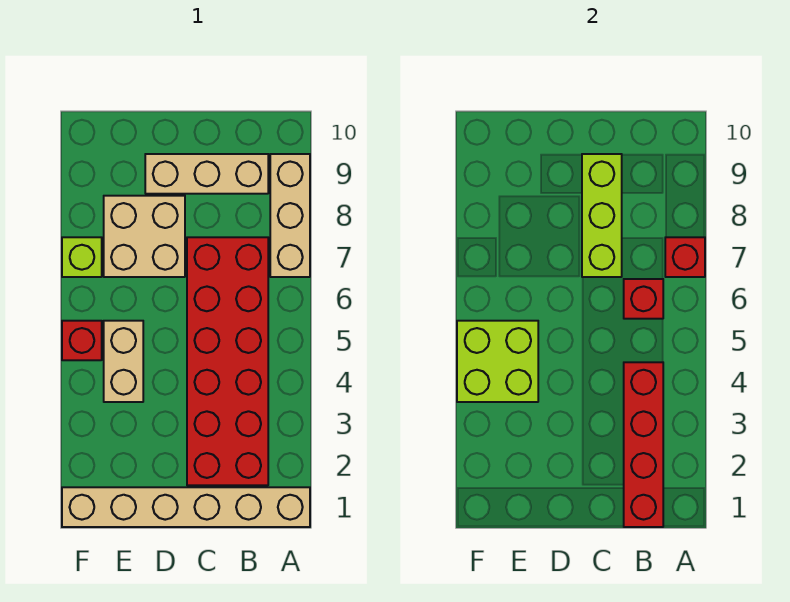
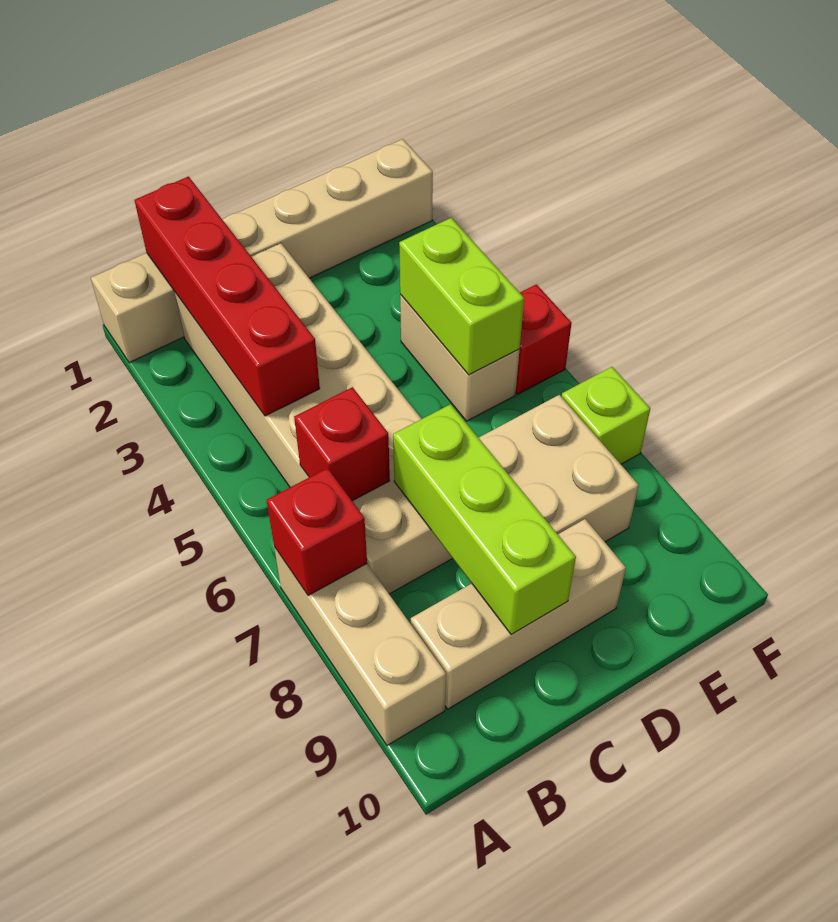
red brick B2:C7 level 1 -> tan brick B2:C7 level 1
lime brick E4:F5 level 2 -> lime brick E4:E5 level 2

